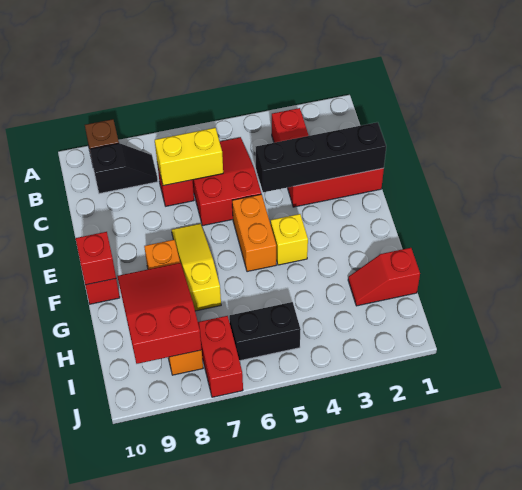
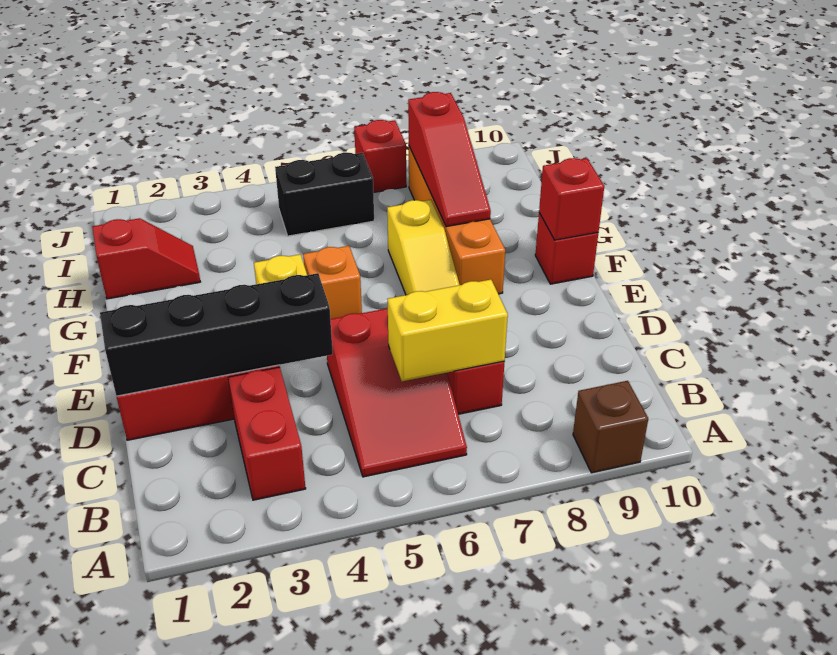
black slope B8:B9 level 1 top 9 -> none
orange brick E5:F5 level 1 -> orange brick F5 level 1
red slope G8:I9 level 2 top I -> red slope G8:I8 level 2 top I
red brick I7:J7 level 1 -> red brick J7 level 1

